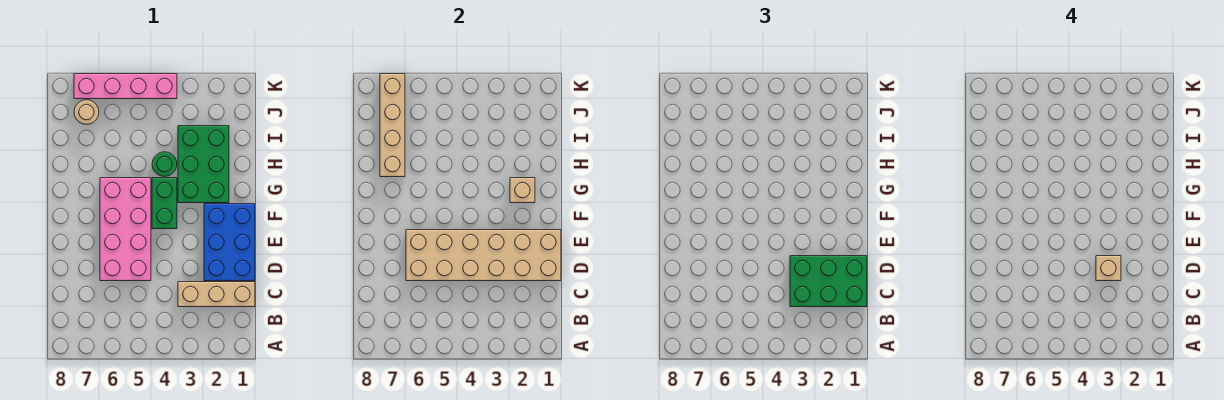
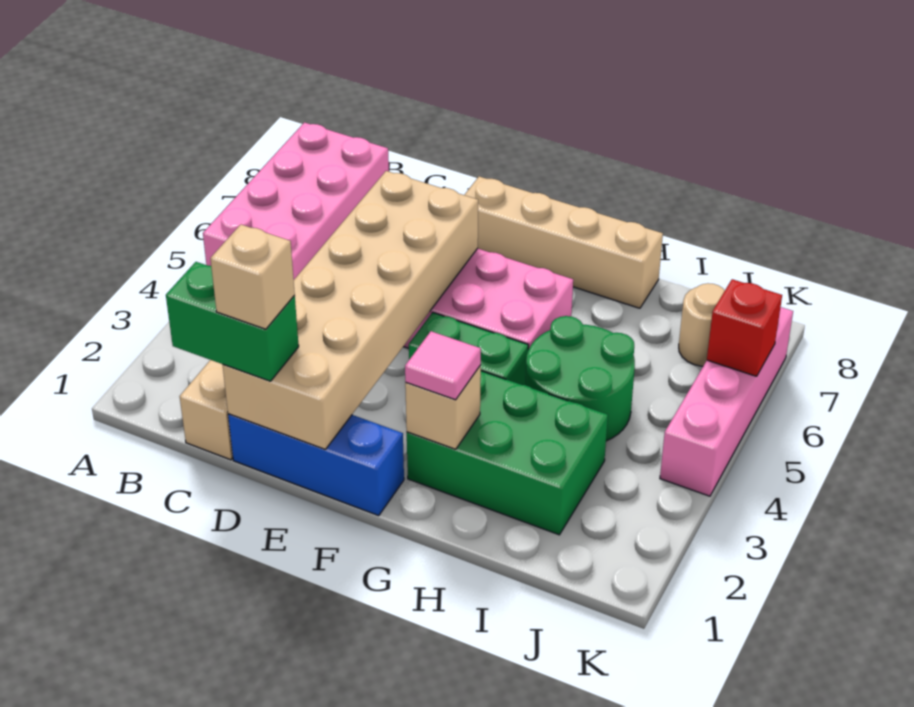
none -> pink brick A5:B8 level 1
green brick C1:D3 level 3 -> green brick C1:D1 level 3
blue brick D1:F2 level 1 -> blue brick D1:F1 level 1
tan brick D3 level 4 -> tan brick D1 level 4
none -> pink tile G2 level 3
green round brick H4 level 1 -> green round brick H4:I5 level 1
tan brick H7:K7 level 2 -> tan brick E8:H8 level 1
none -> red brick K6 level 2

